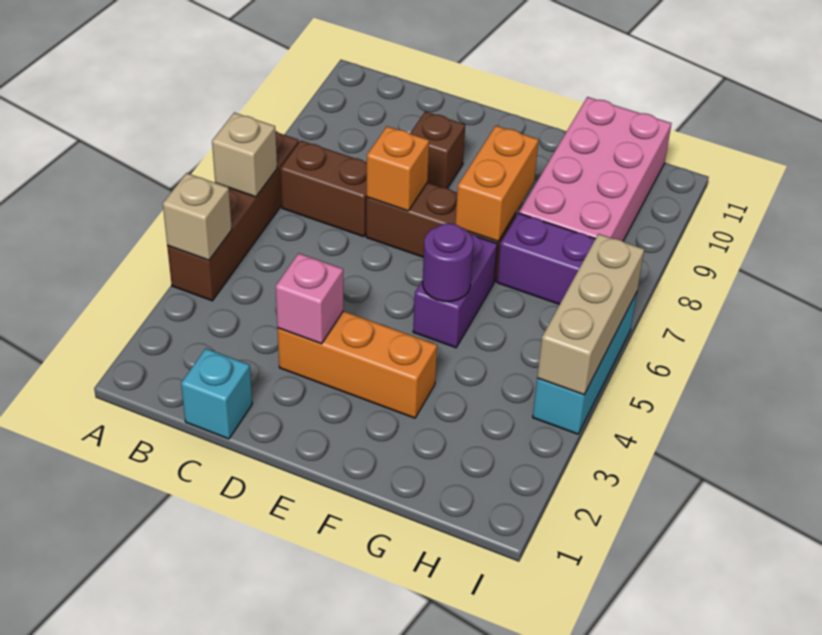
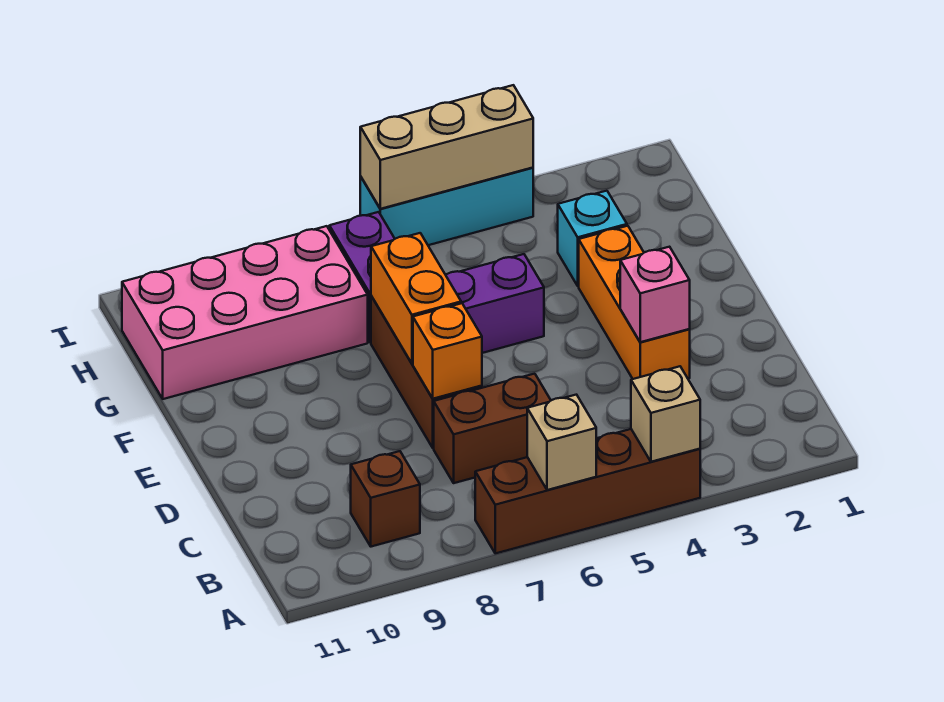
brown brick B7:C7 level 1 -> brown brick C6:C7 level 1
cyan brick C1 level 1 -> cyan brick G3 level 1
brown brick D9 level 1 -> brown brick B9 level 1
purple round brick F5 level 2 -> none
orange brick F7:F8 level 2 -> orange brick E7:F7 level 2

